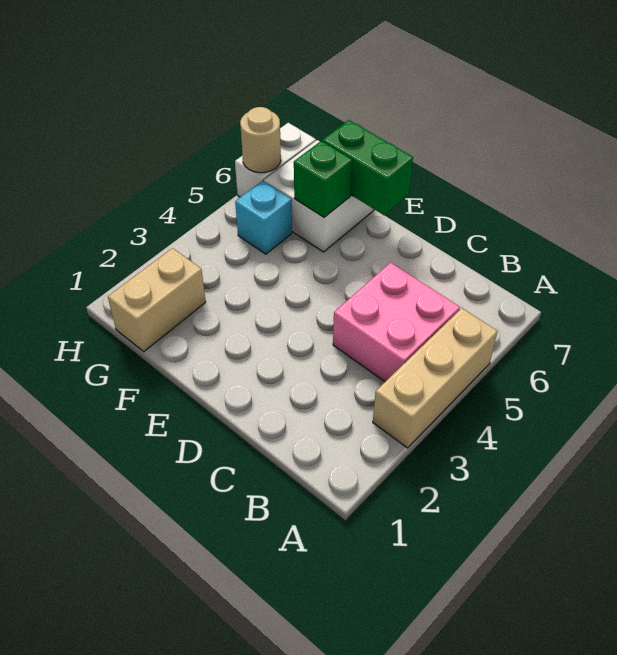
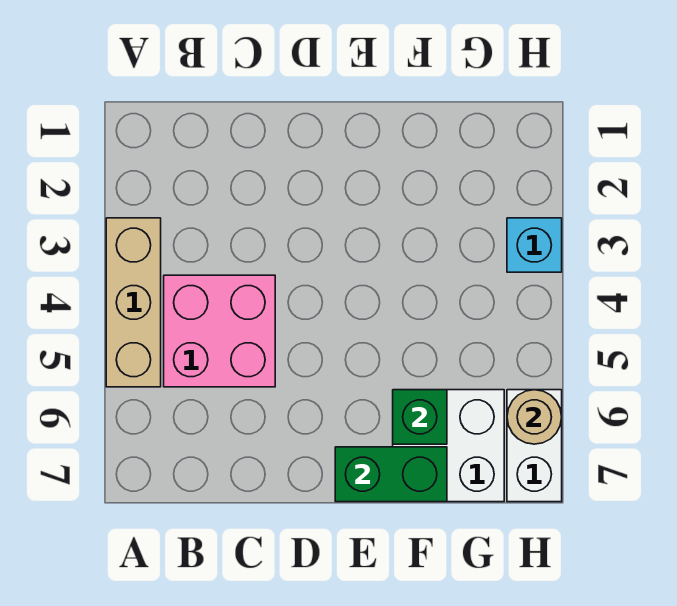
tan brick G1:G2 level 1 -> none
cyan brick G5 level 1 -> cyan brick H3 level 1

